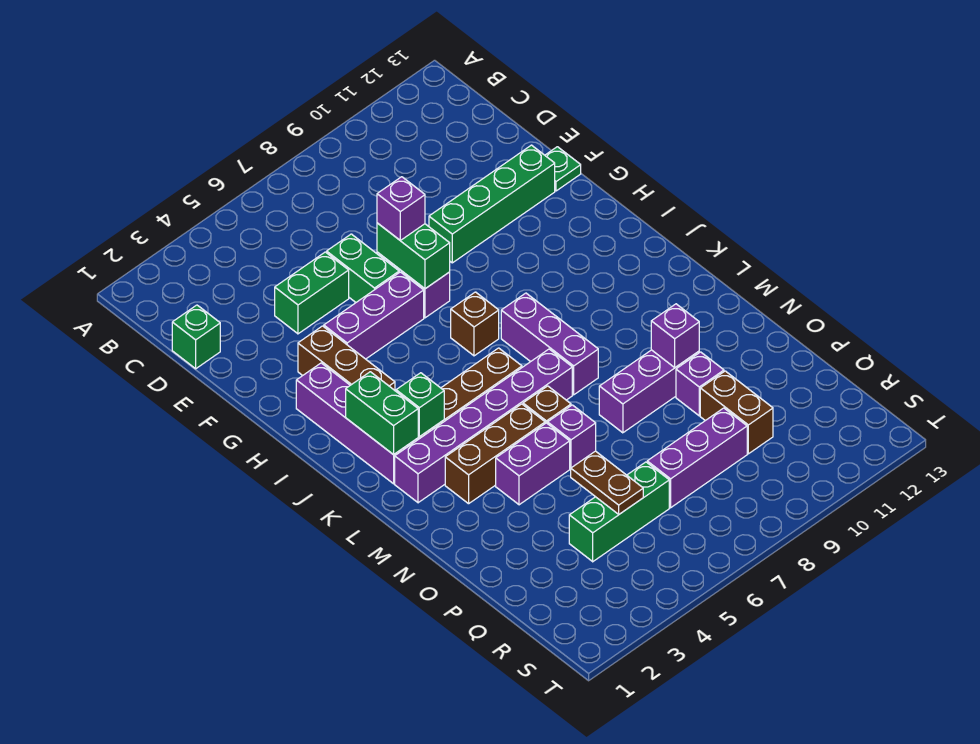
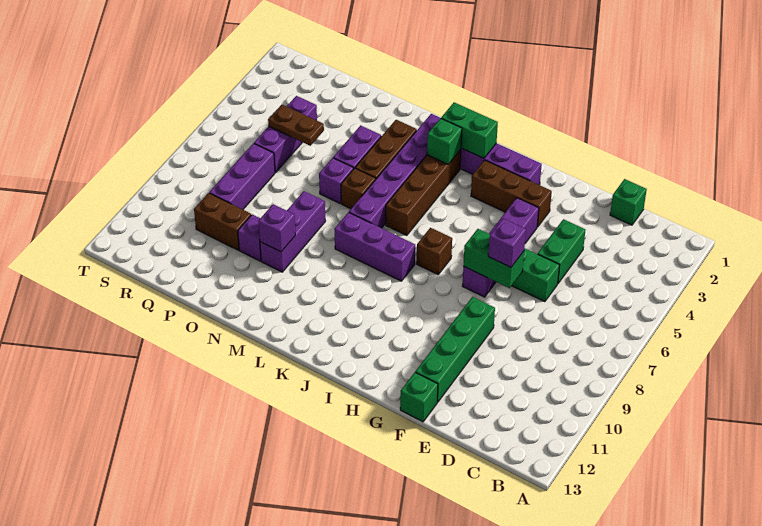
green plate F13 level 1 -> green brick F13 level 1
green brick Q4:Q6 level 1 -> purple brick Q4:Q6 level 1

